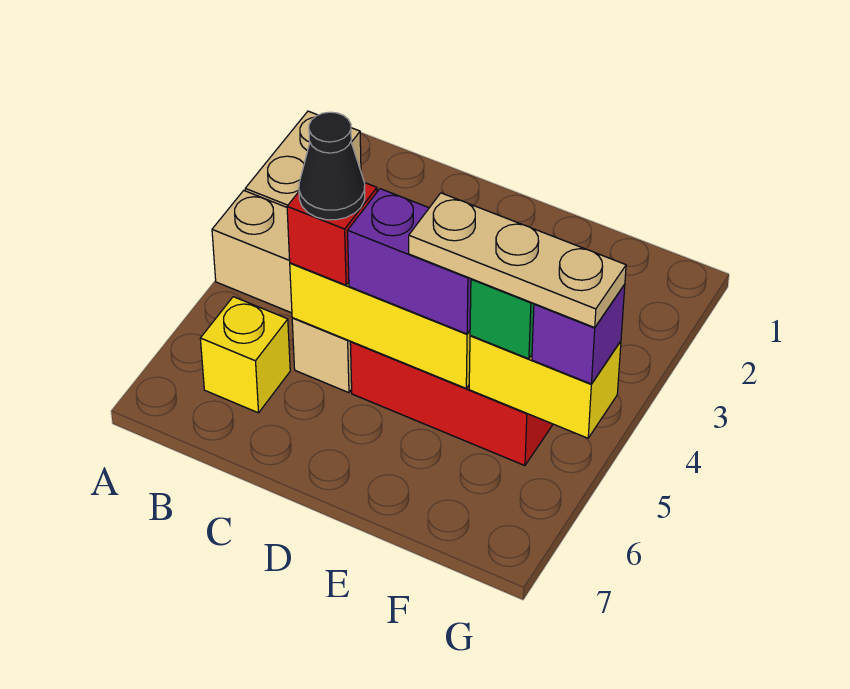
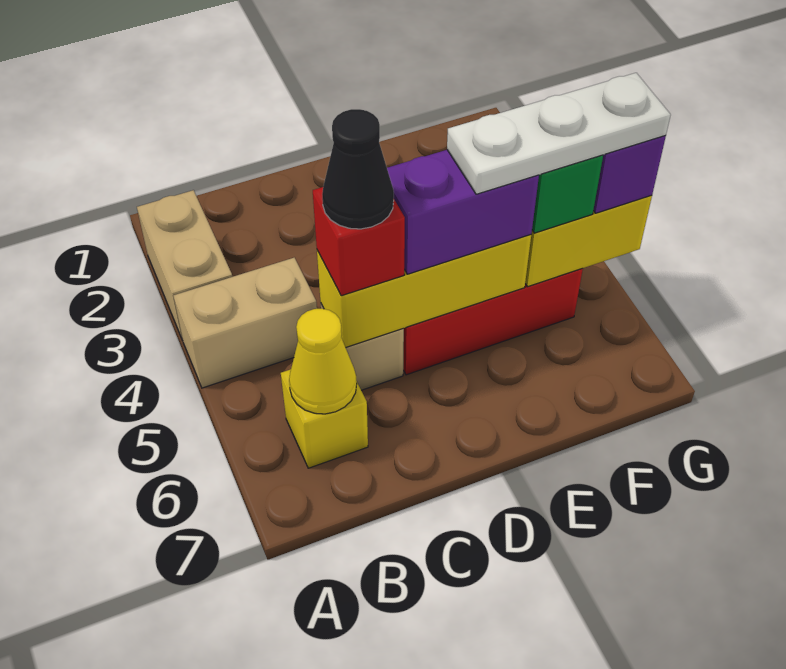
none -> yellow cone B6 level 2
tan plate E5:G5 level 4 -> white plate E5:G5 level 4

